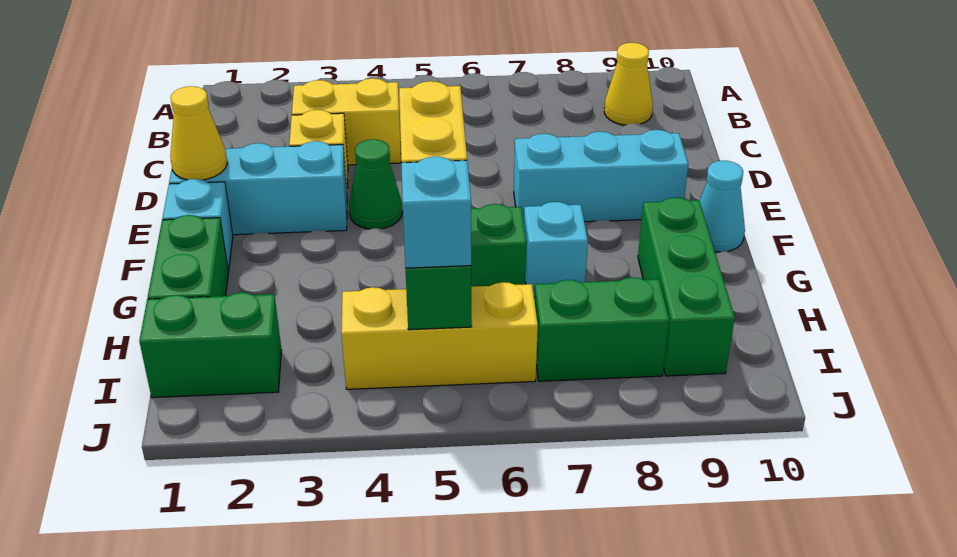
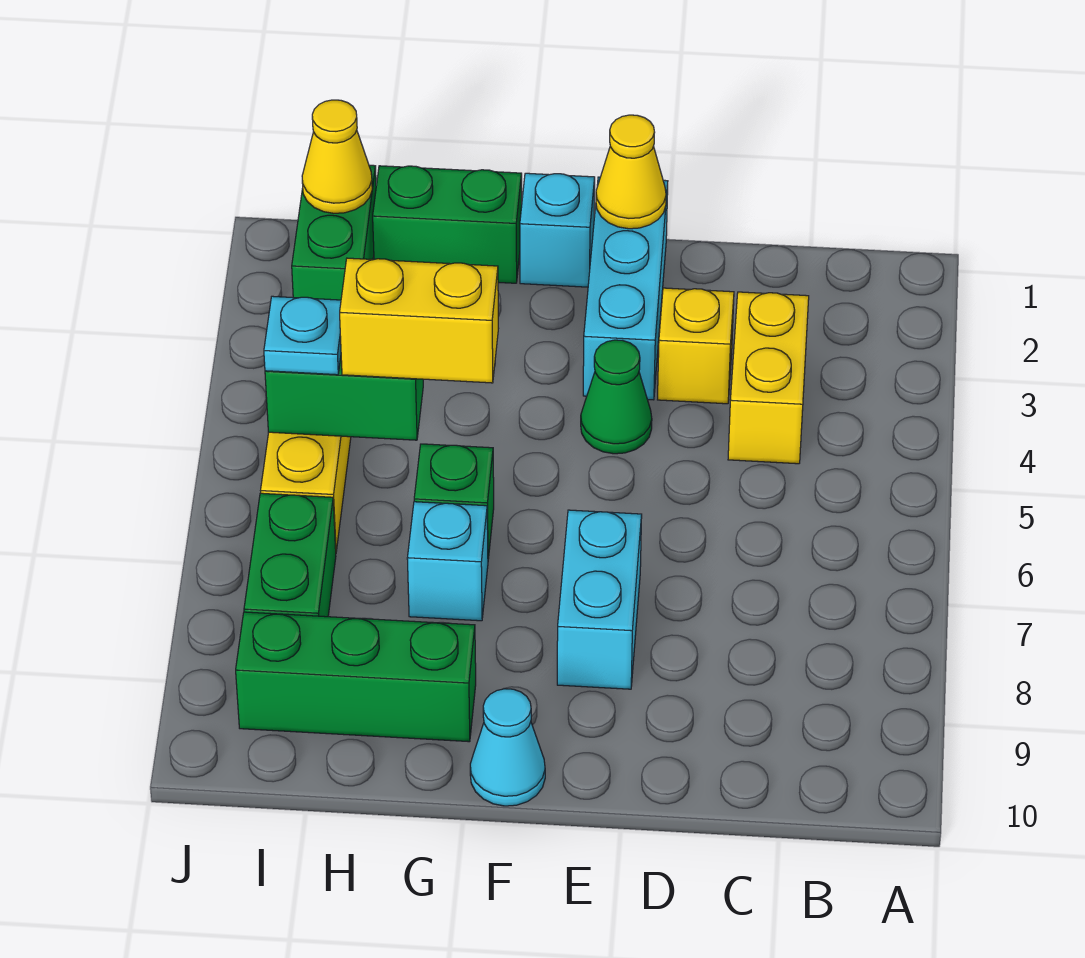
yellow cone B9 level 1 -> yellow cone I1 level 2
cyan brick E7:E9 level 1 -> cyan brick E7:E8 level 1
cyan brick I5 level 3 -> cyan plate I5 level 3

